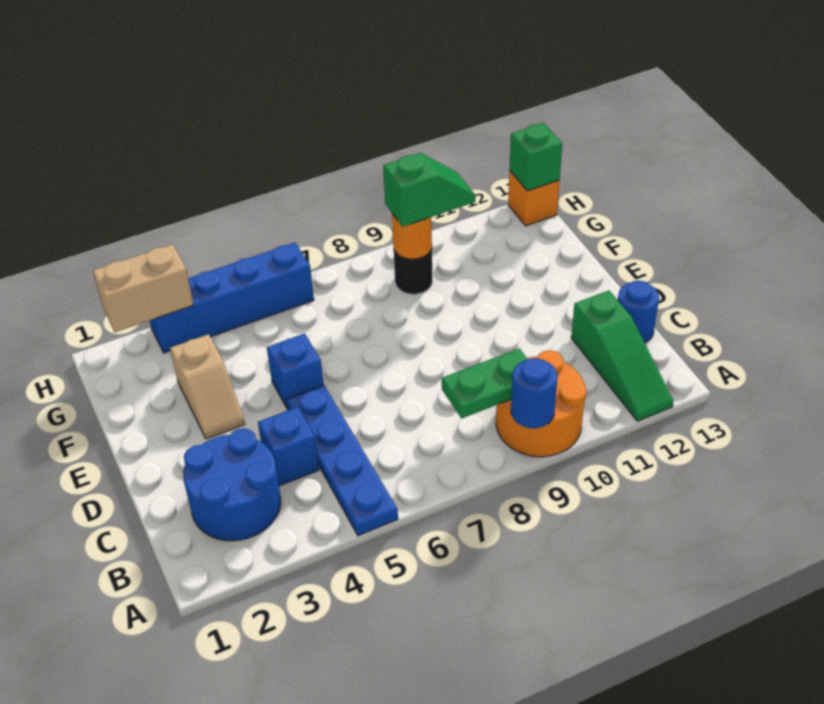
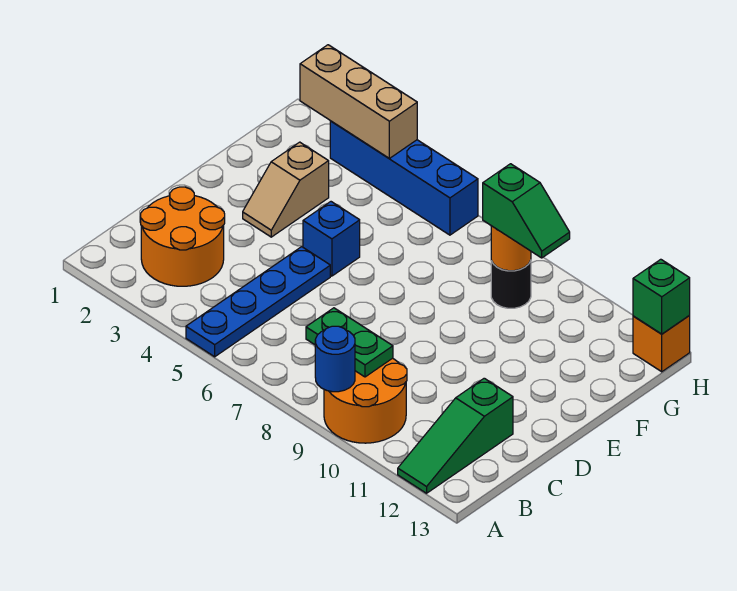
blue round brick B2:C3 level 1 -> orange round brick B2:C3 level 1
blue brick C4 level 1 -> none
blue round brick C13 level 1 -> none
tan brick H2:H3 level 2 -> tan brick H2:H4 level 2

